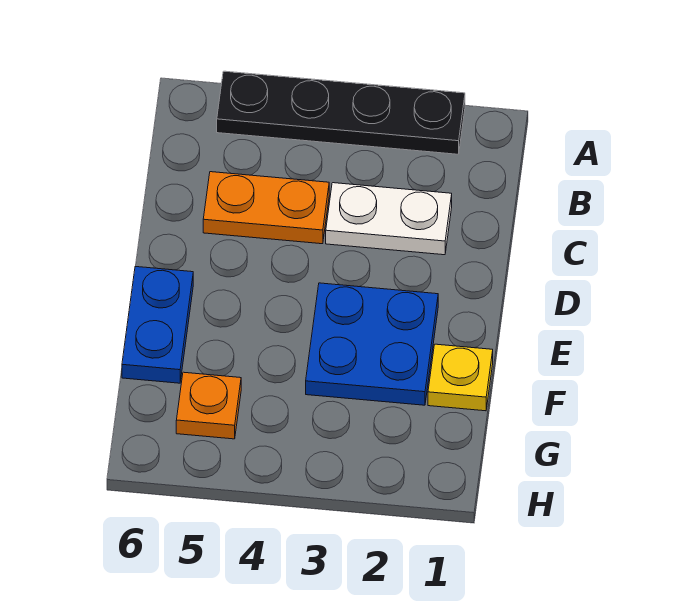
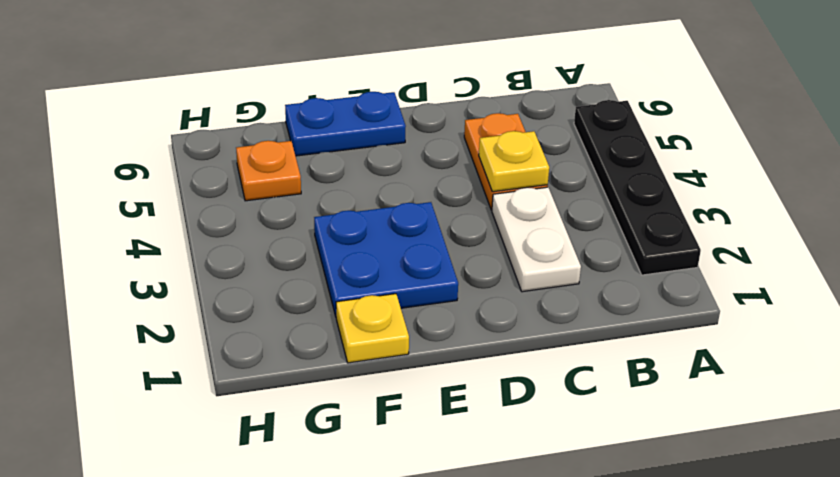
none -> yellow plate C4 level 2

